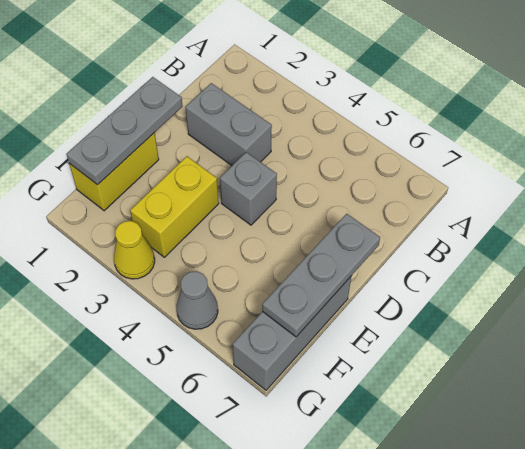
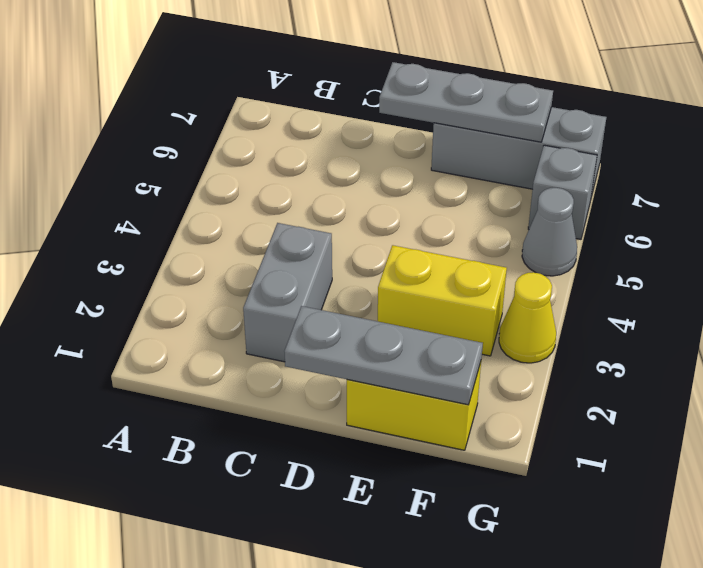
grey brick D4 level 1 -> grey brick G6 level 1

